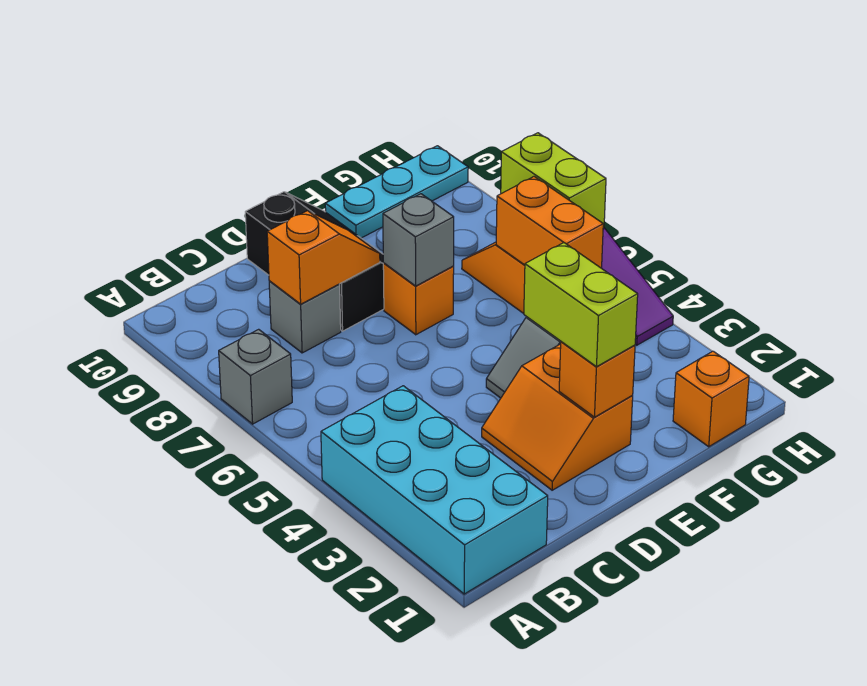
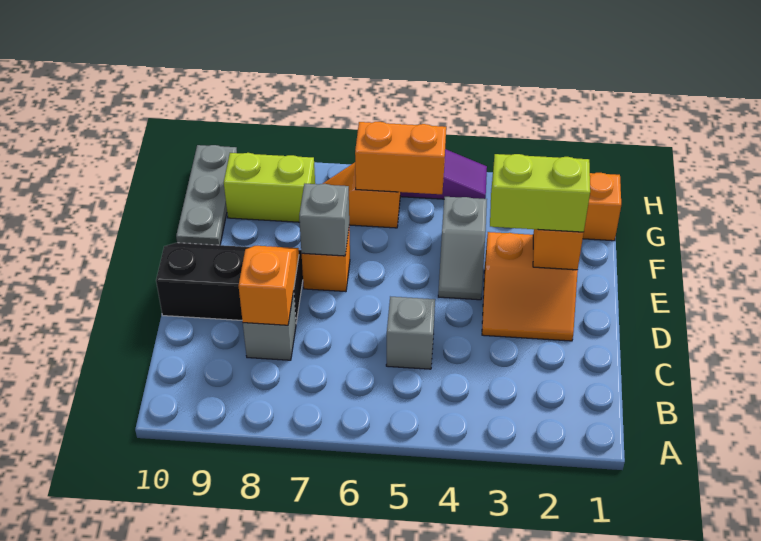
cyan brick A1:B4 level 1 -> none
grey brick A7 level 1 -> grey brick C5 level 1
cyan plate F10:H10 level 1 -> grey plate F10:H10 level 1
lime brick H6:H7 level 2 -> lime brick G8:G9 level 1

